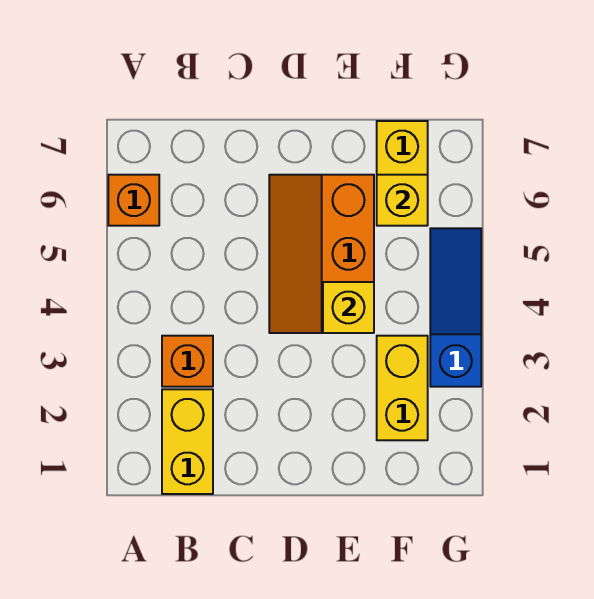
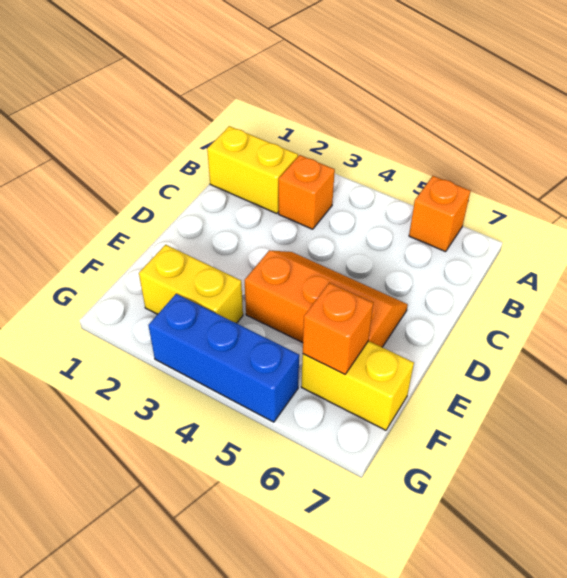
yellow brick E4 level 2 -> none
yellow brick F6 level 2 -> orange brick F6 level 2
blue slope G3:G5 level 1 top 3 -> blue brick G3:G5 level 1

